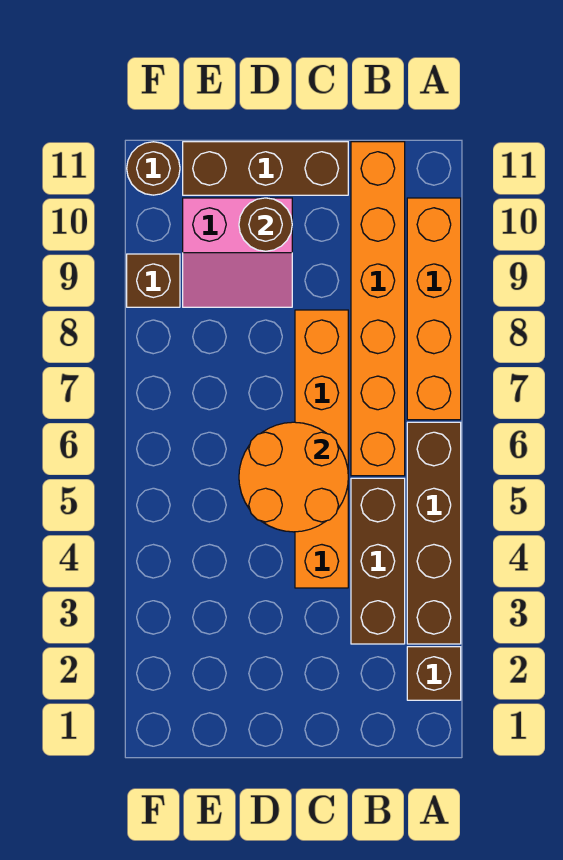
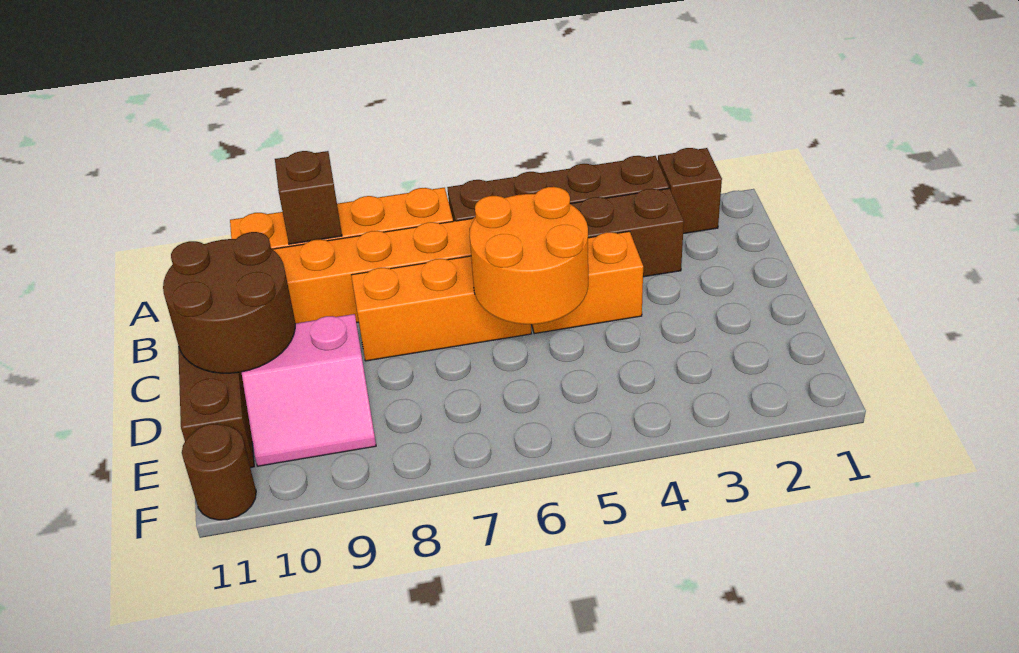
pink slope D9:E10 level 1 top 10 -> pink slope D9:E10 level 1 top D
brown round brick D10 level 2 -> brown round brick C10:D11 level 2
brown brick F9 level 1 -> brown brick A9 level 2

